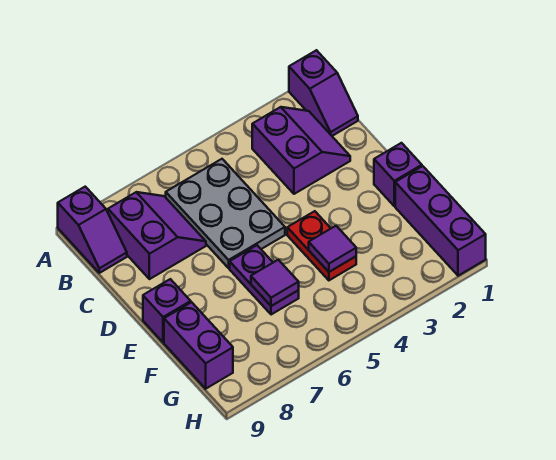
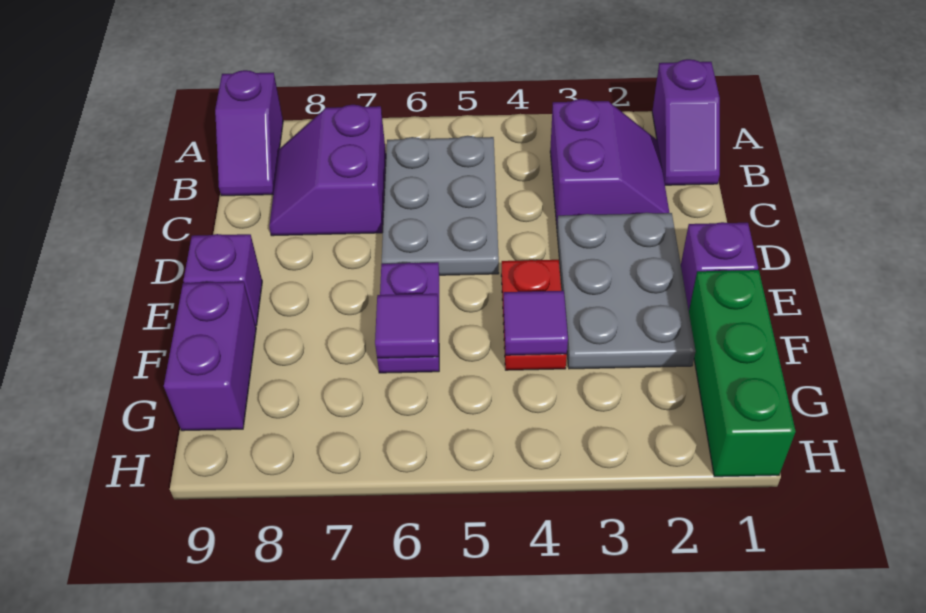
purple slope B7:C8 level 1 top 8 -> purple slope B7:C8 level 1 top 7
none -> grey plate D2:F3 level 1
purple brick F1:H1 level 1 -> green brick F1:H1 level 1

